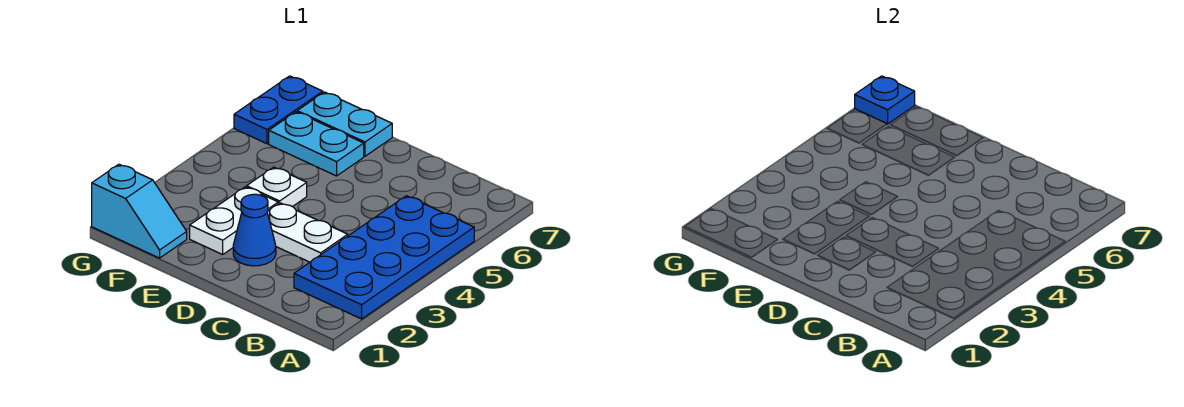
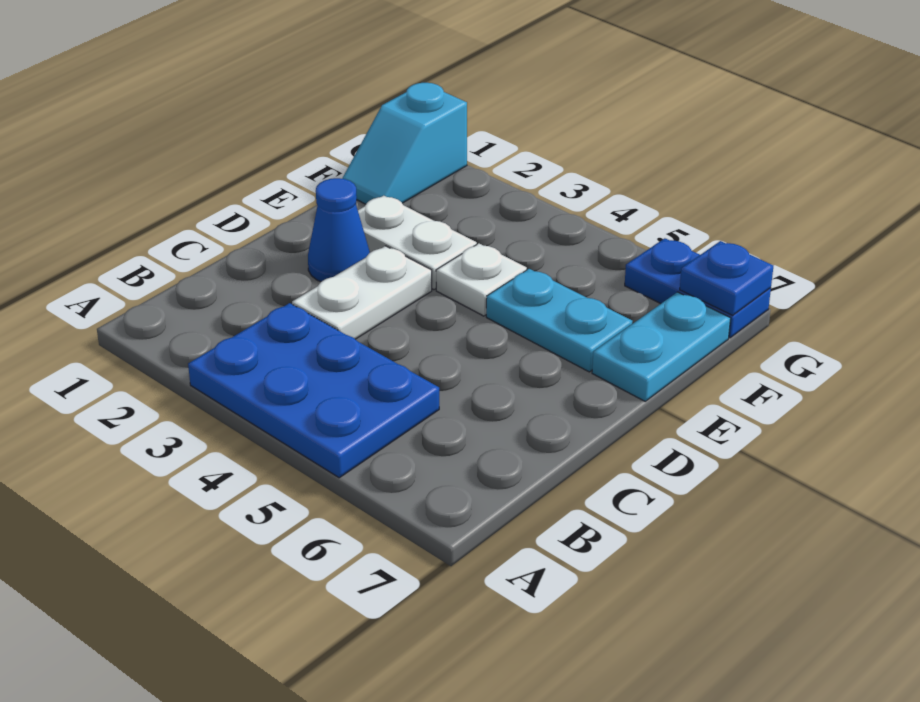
blue plate A2:B5 level 1 -> blue plate A3:B5 level 1
cyan plate E6:F6 level 1 -> cyan plate E5:E6 level 1

